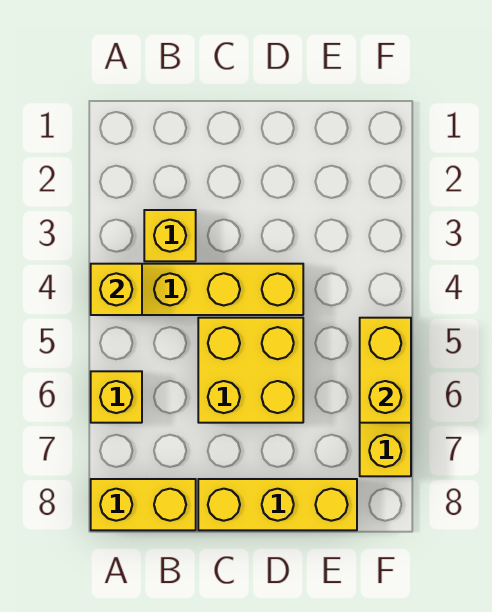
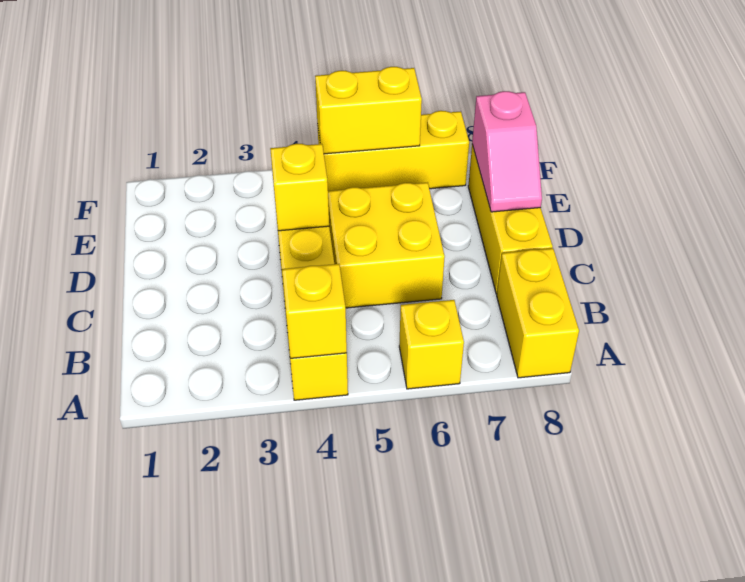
yellow brick B3 level 1 -> yellow brick D4 level 2
none -> pink slope D8:E8 level 2 top E

